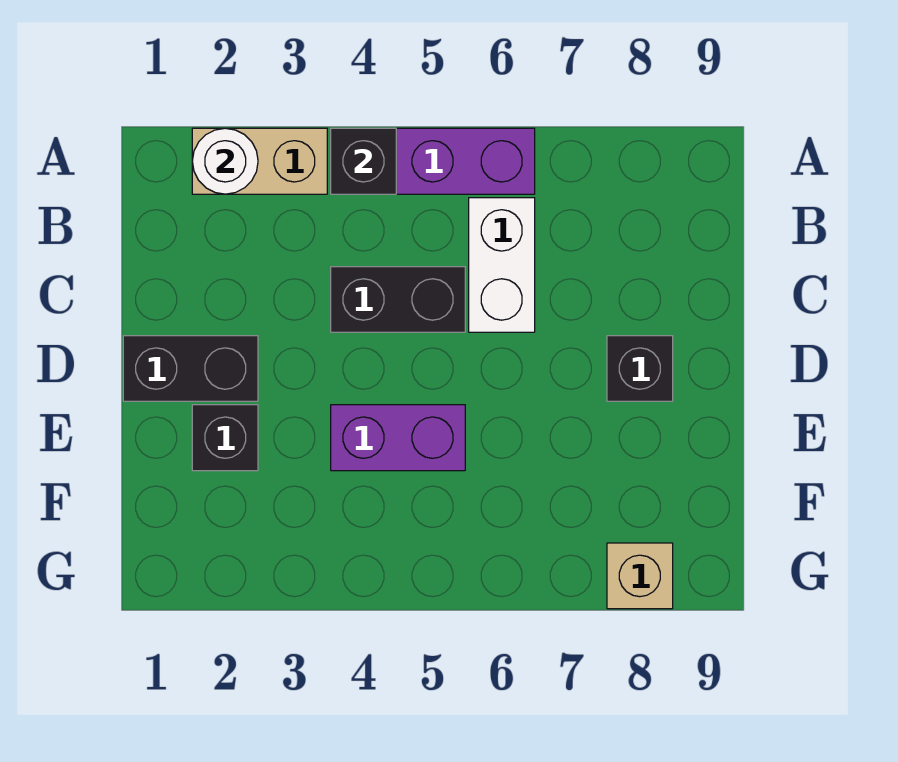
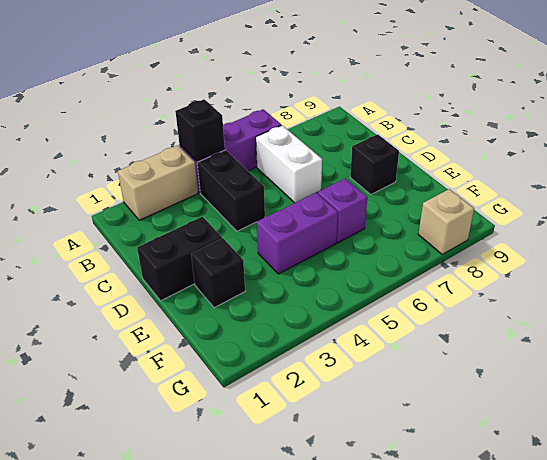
white round brick A2 level 2 -> none
black brick C4:C5 level 1 -> black brick B4:C4 level 1
none -> purple brick E6 level 1

